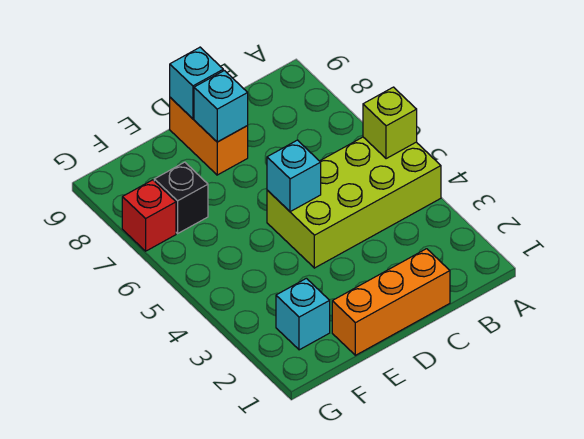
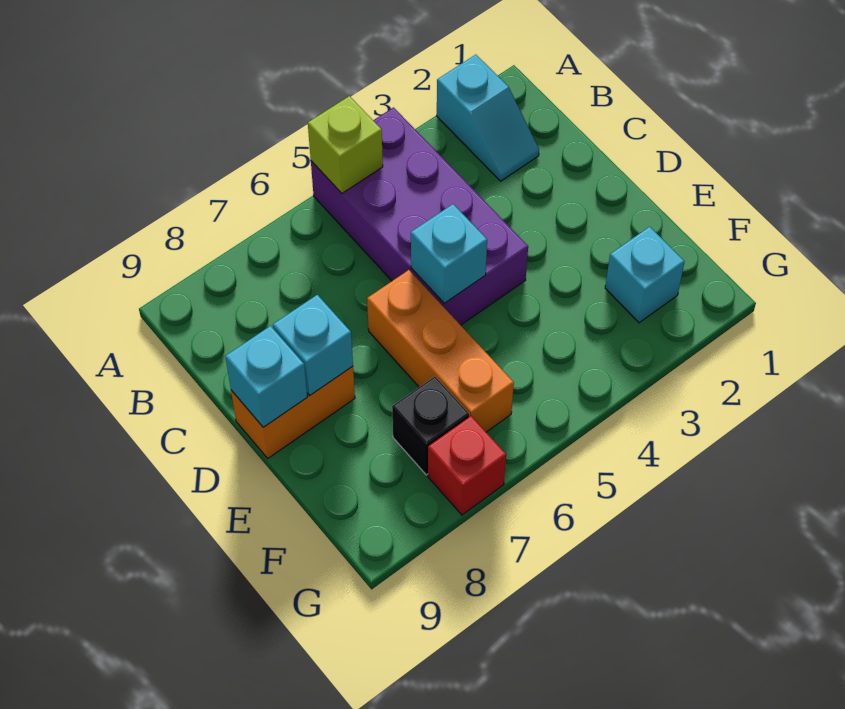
none -> cyan slope A2:B2 level 1 top A
lime brick A4:D5 level 1 -> purple brick A4:D5 level 1
orange brick C1:E1 level 1 -> orange brick D6:F6 level 1

